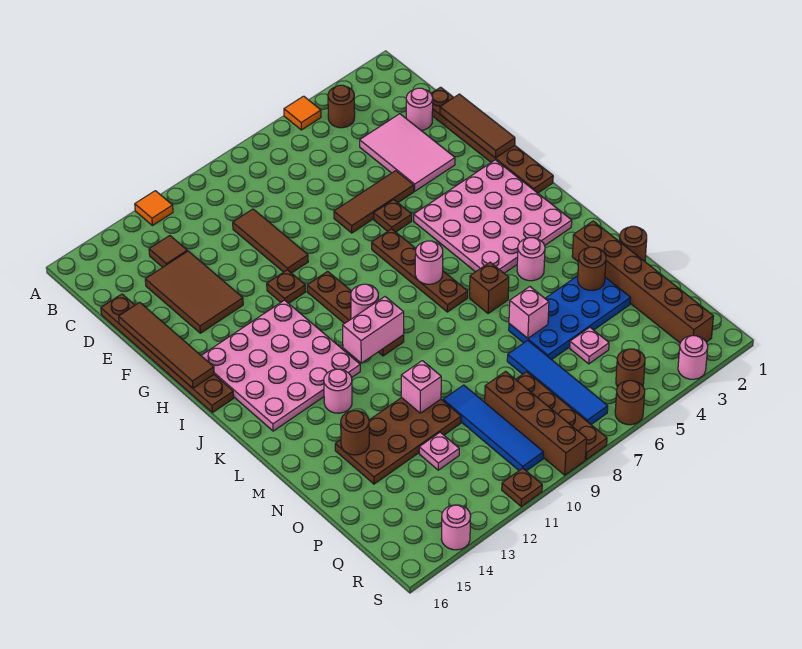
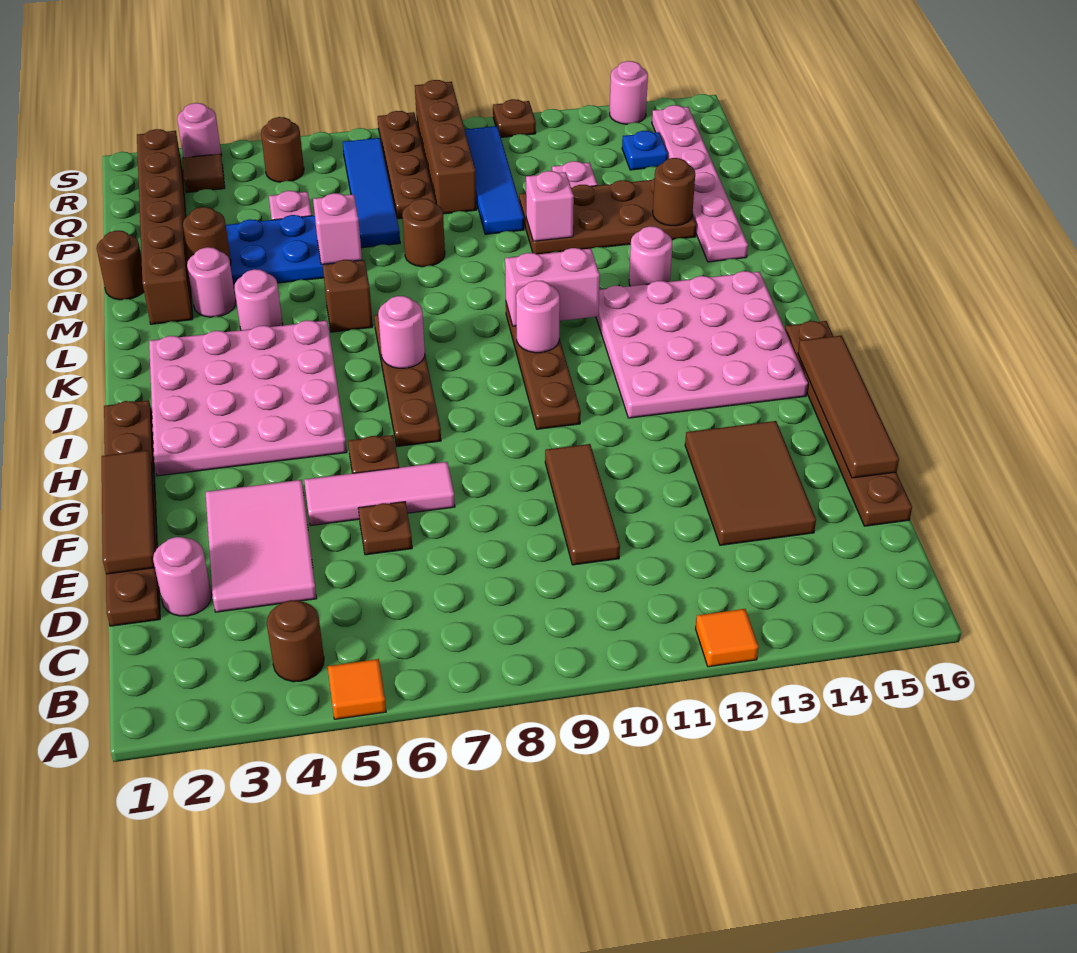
brown tile C13 level 1 -> brown tile R3 level 1
brown tile F5:F7 level 1 -> pink tile F5:F7 level 1
brown plate G11 level 1 -> brown plate E6 level 1
none -> pink round brick M3 level 1
none -> pink plate M15:R15 level 1
none -> blue plate Q14 level 1
brown round brick S6 level 1 -> brown round brick N8 level 1

